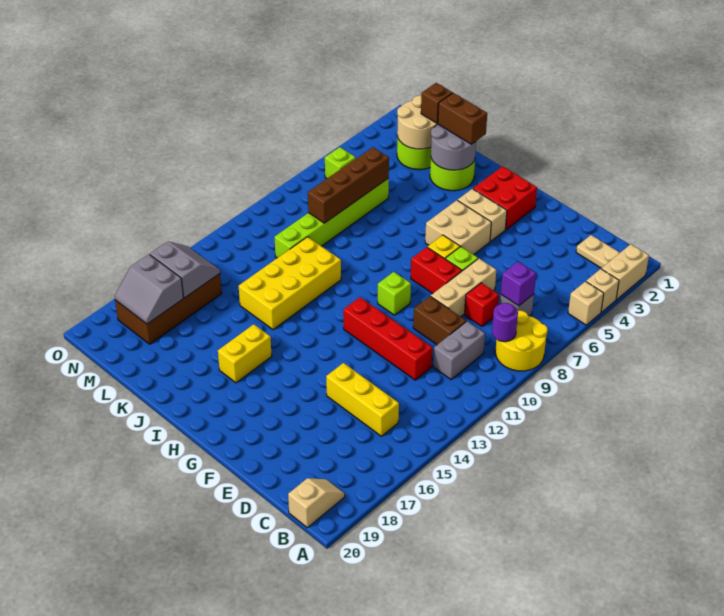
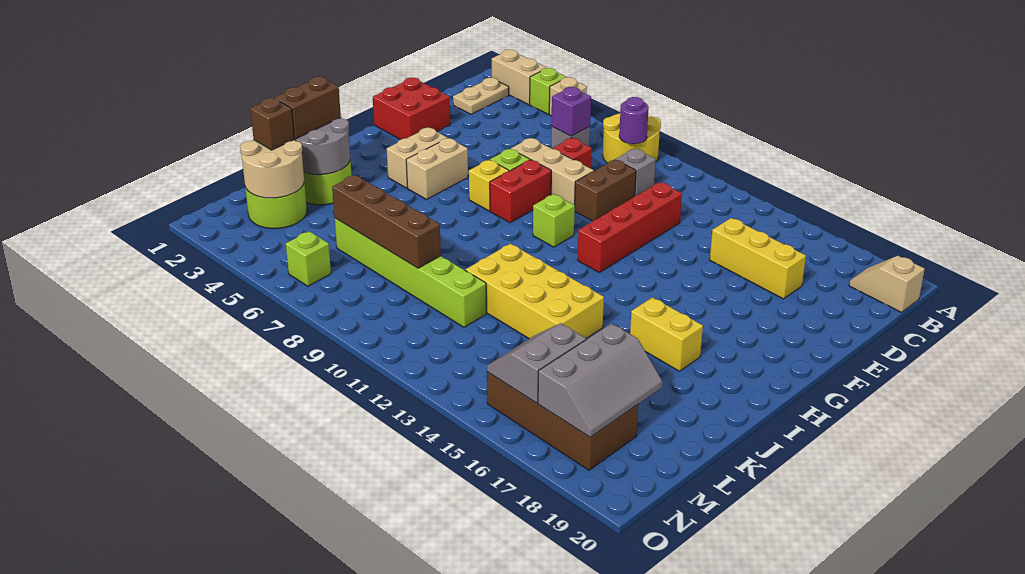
tan brick A4 level 1 -> lime brick A4 level 1
grey brick C10:C11 level 1 -> grey brick C10 level 1
yellow brick C15:E15 level 1 -> yellow brick D15:D17 level 1
red brick G2:H3 level 1 -> red brick E1:F2 level 1
tan brick G5:H6 level 1 -> tan brick G5:H5 level 1
grey slope M17:N18 level 2 top 17 -> grey slope L17:N18 level 2 top 17

